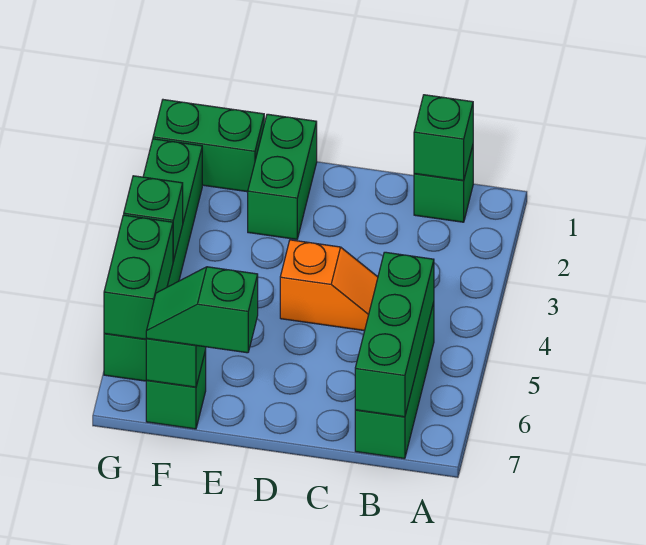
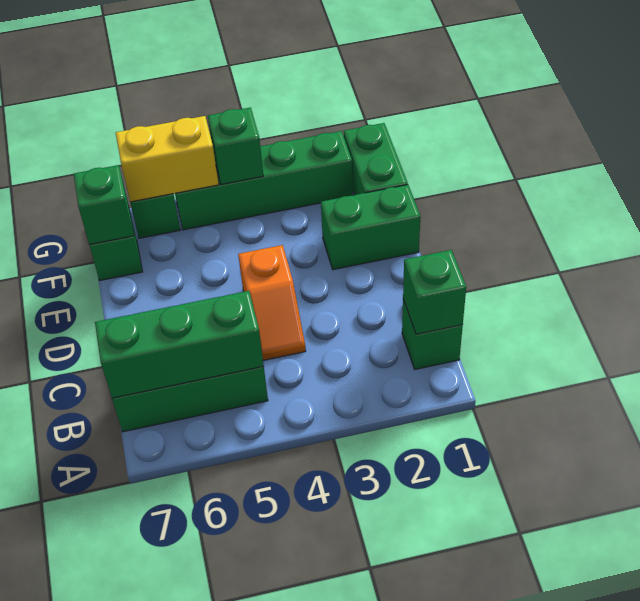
green slope E7:F7 level 3 top E -> none
green brick G5:G6 level 2 -> yellow brick G5:G6 level 2

